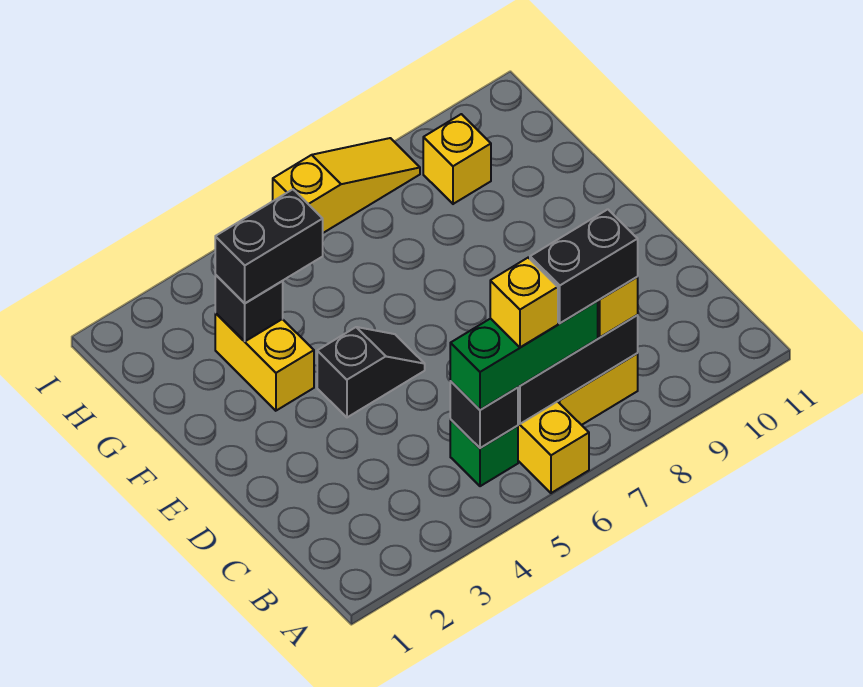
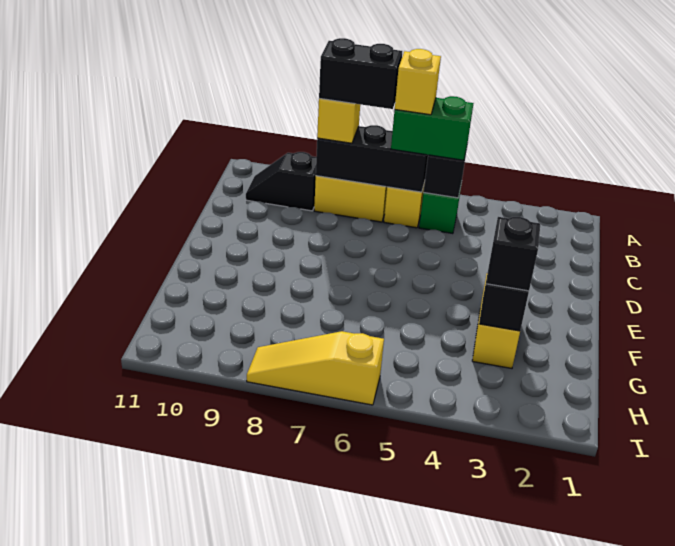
green brick B5:B7 level 3 -> green brick B5:B6 level 3
black slope E4:E5 level 1 top 4 -> black slope B9:B10 level 1 top 9
black brick G3:G4 level 3 -> black brick G3 level 3
yellow brick H9 level 1 -> none

